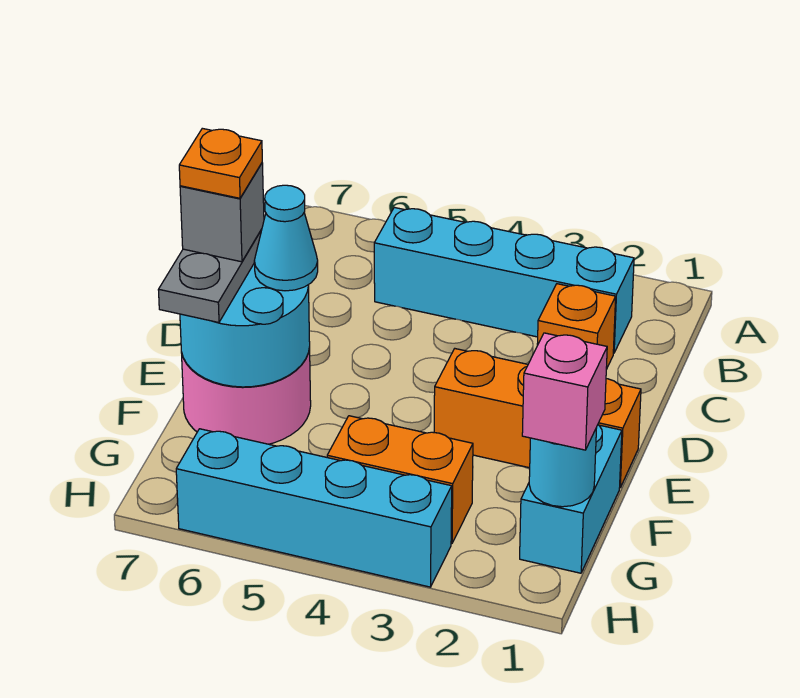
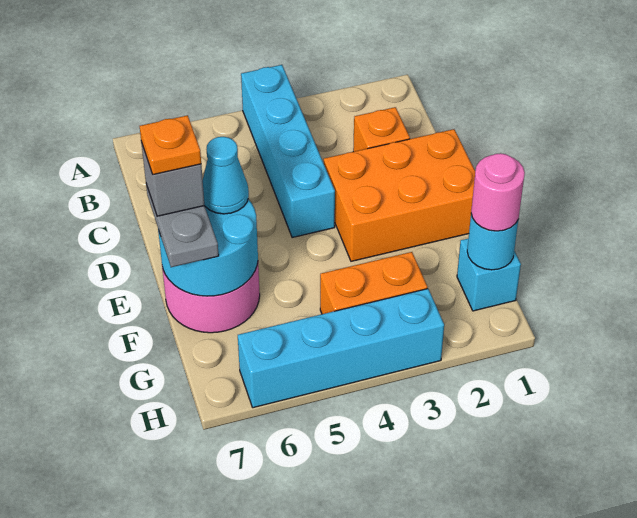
cyan brick B2:B5 level 1 -> cyan brick A4:D4 level 1
orange brick E1:E3 level 1 -> orange brick D1:E3 level 1
cyan brick F1:G1 level 1 -> cyan brick G1 level 1
pink brick G1 level 3 -> pink round brick G1 level 3

